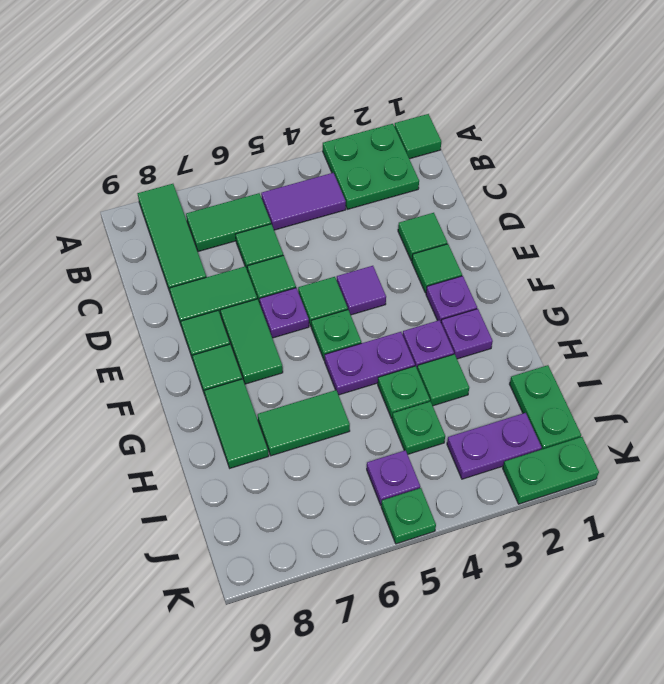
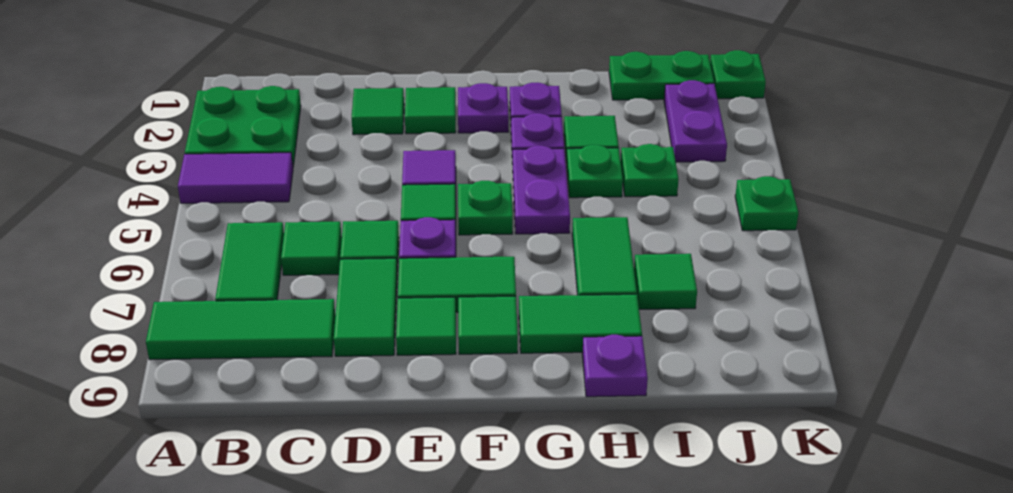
green tile A1 level 1 -> green tile I7 level 1
purple tile B4:B5 level 1 -> purple tile A4:B4 level 1
purple plate J5 level 1 -> purple plate H9 level 1
green plate K1:K2 level 1 -> green plate K1 level 1

